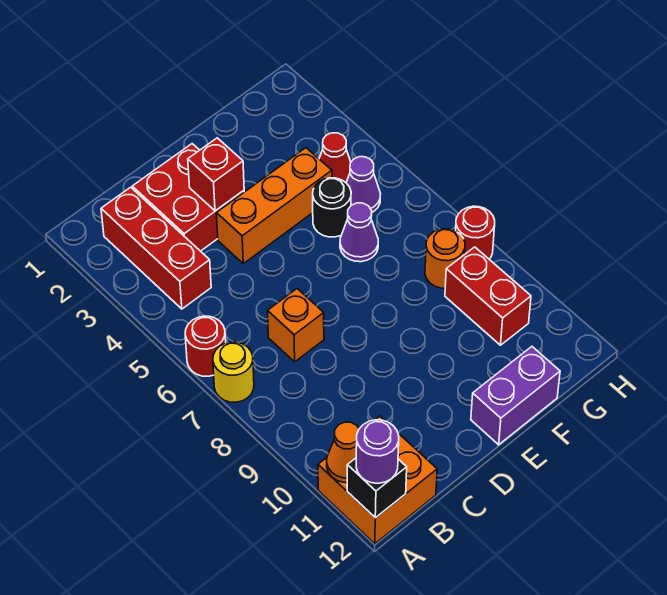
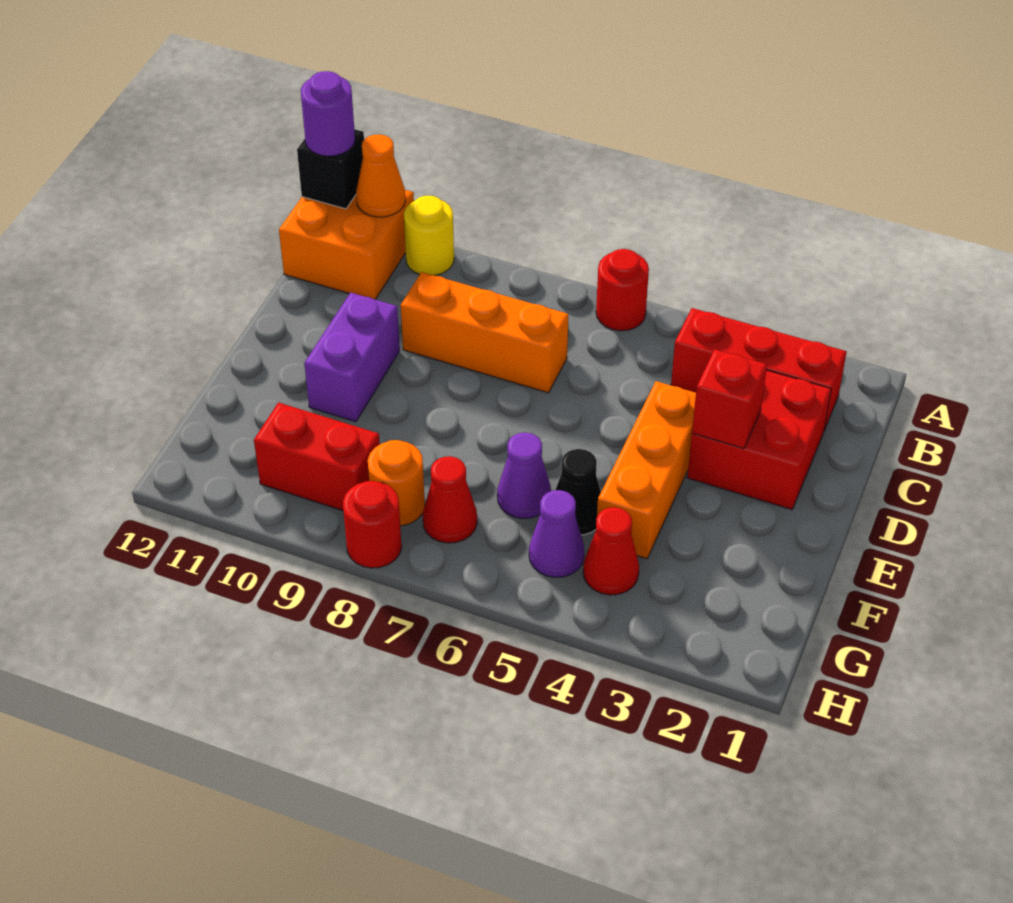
yellow round brick A7 level 1 -> yellow round brick A10 level 1
orange brick C7 level 1 -> orange brick C7:C9 level 1
purple brick E12:F12 level 1 -> purple brick D10:E10 level 1
black round brick F5 level 1 -> black cone F5 level 1
none -> red cone G7 level 1

